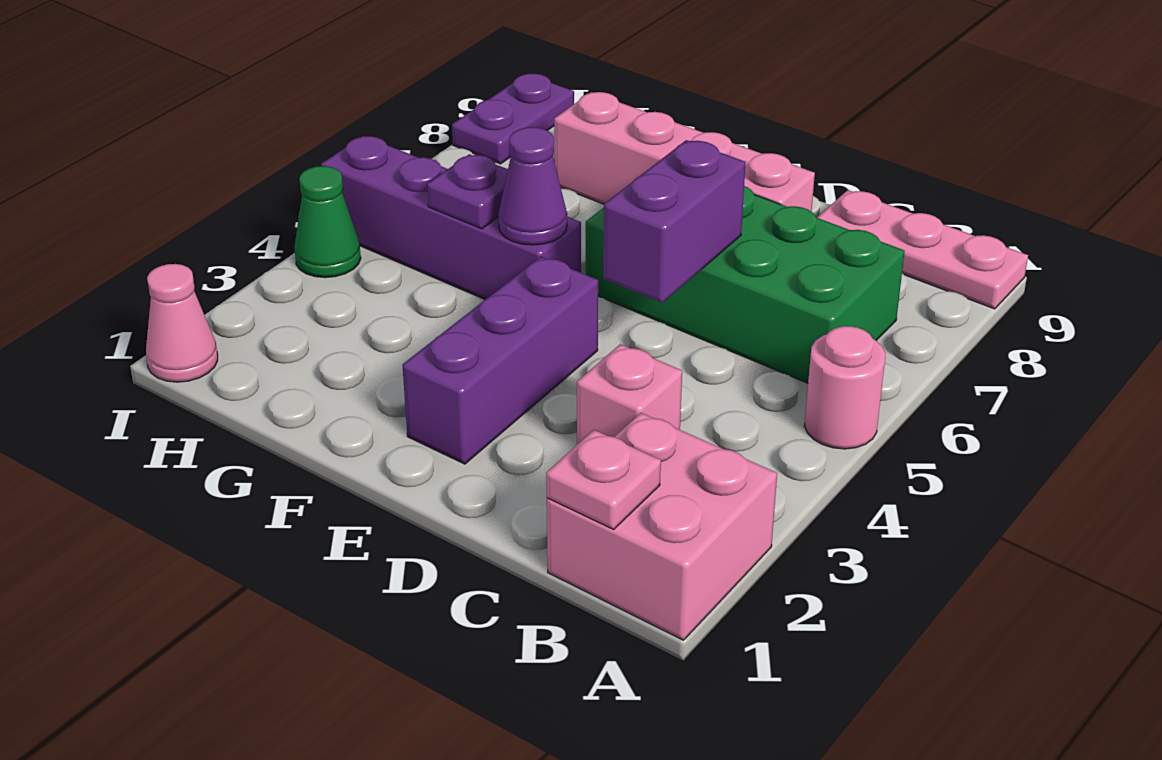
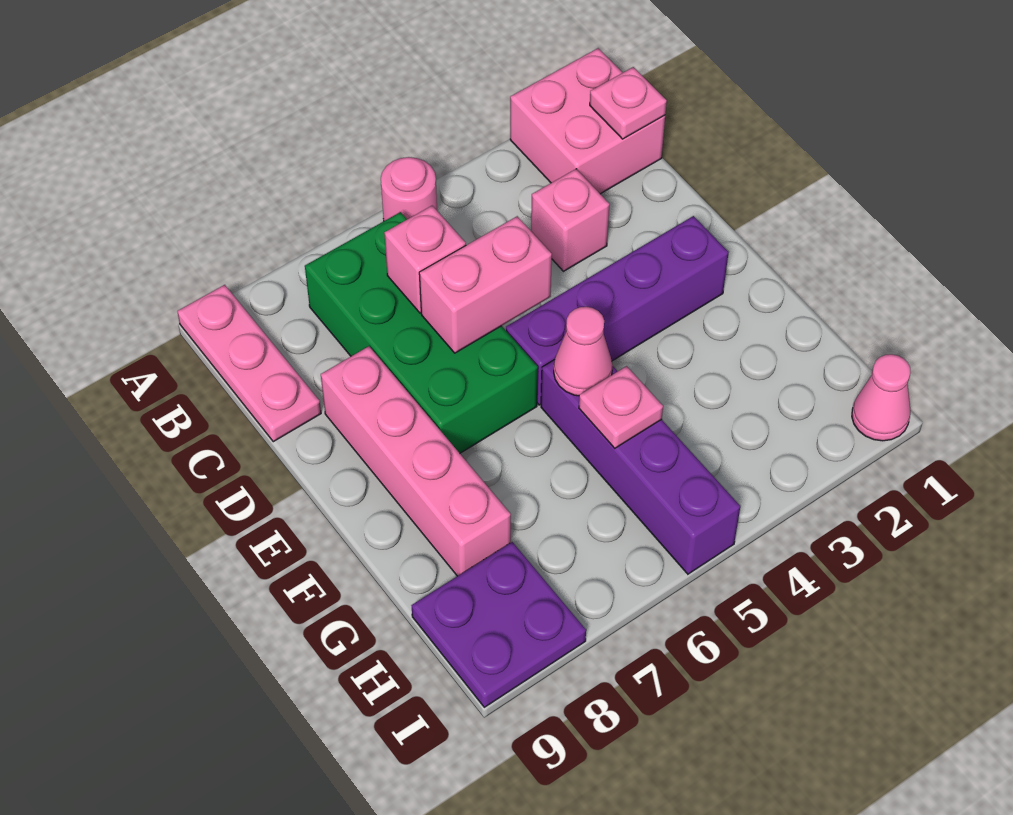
none -> pink brick C6 level 2
purple brick D5:D6 level 2 -> pink brick D5:D6 level 2
purple brick E2:E4 level 1 -> purple brick E2:E5 level 1
purple cone F5 level 2 -> pink cone F5 level 2
purple plate G5 level 2 -> pink plate G5 level 2
green cone I4 level 1 -> none
purple plate I8:I9 level 1 -> purple plate H8:I9 level 1

